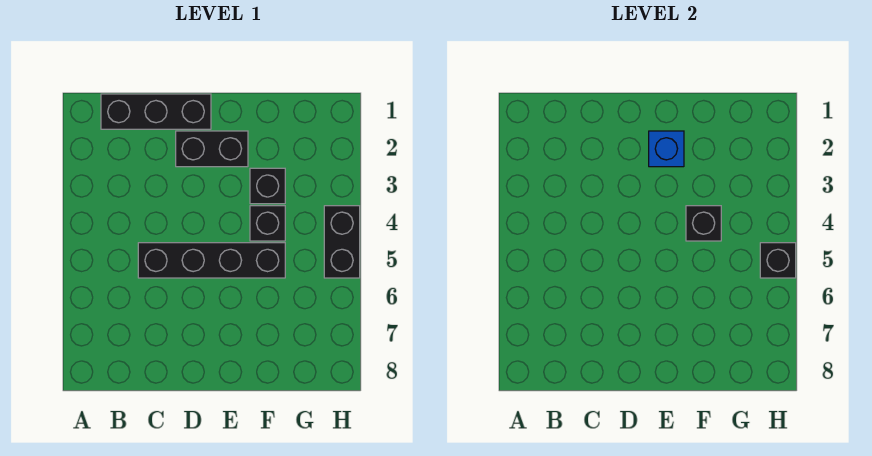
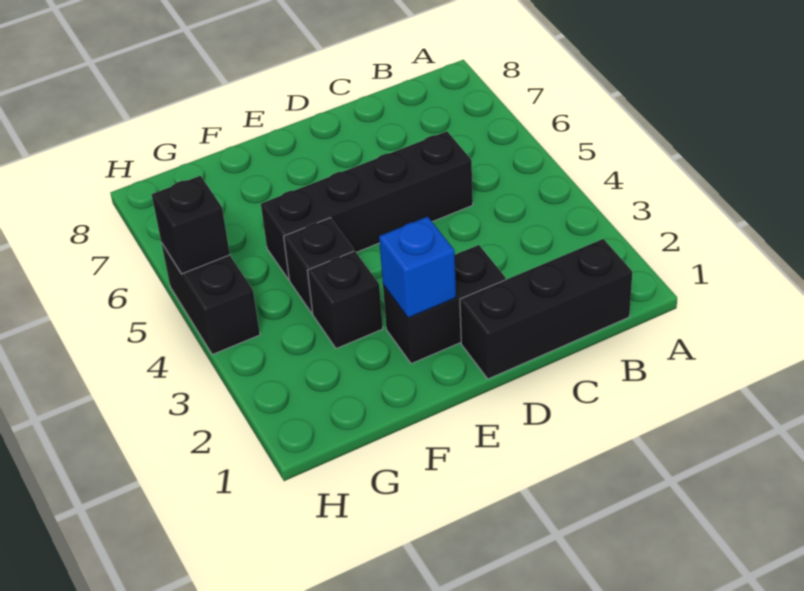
black brick F4 level 2 -> none

